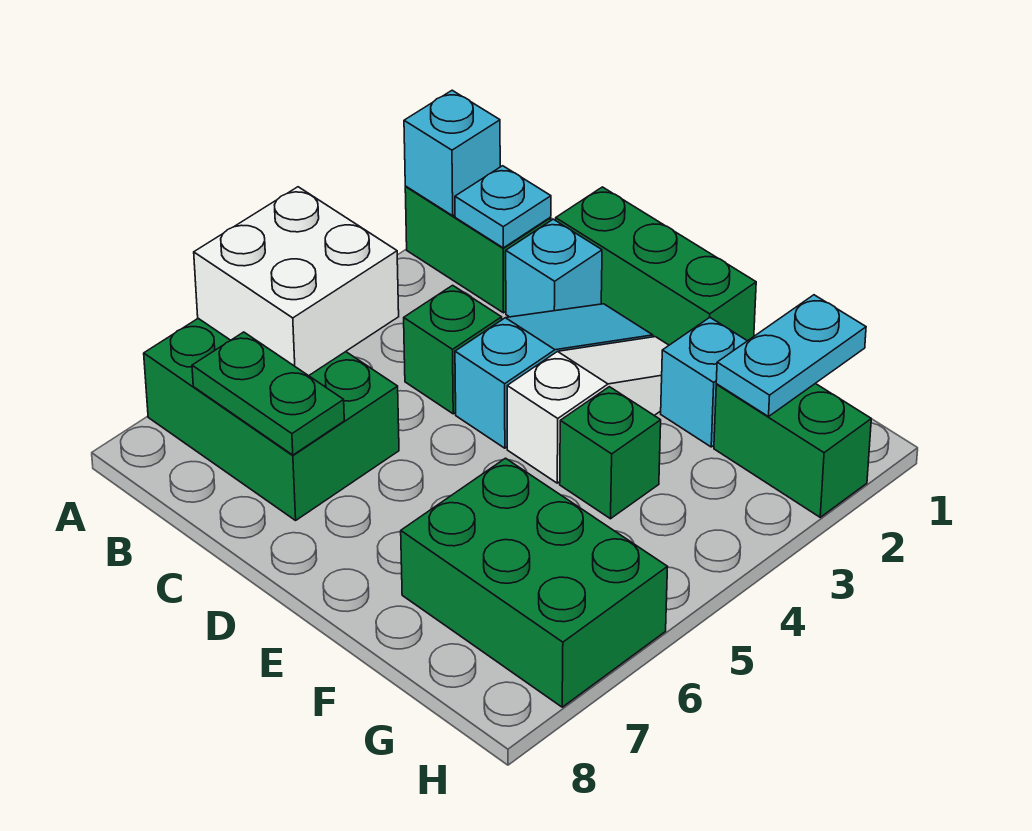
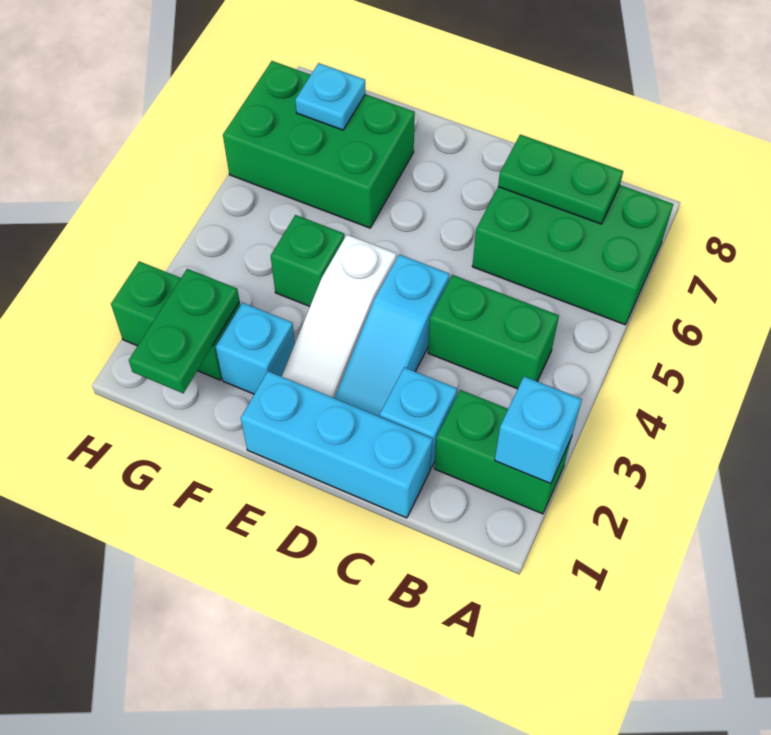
white brick A5:B6 level 2 -> none
cyan plate B2 level 2 -> cyan plate G7 level 2
green brick C1:E1 level 1 -> cyan brick C1:E1 level 1
green brick C4 level 1 -> green brick B4:C4 level 1
cyan plate G1:G2 level 2 -> green plate G1:G2 level 2

